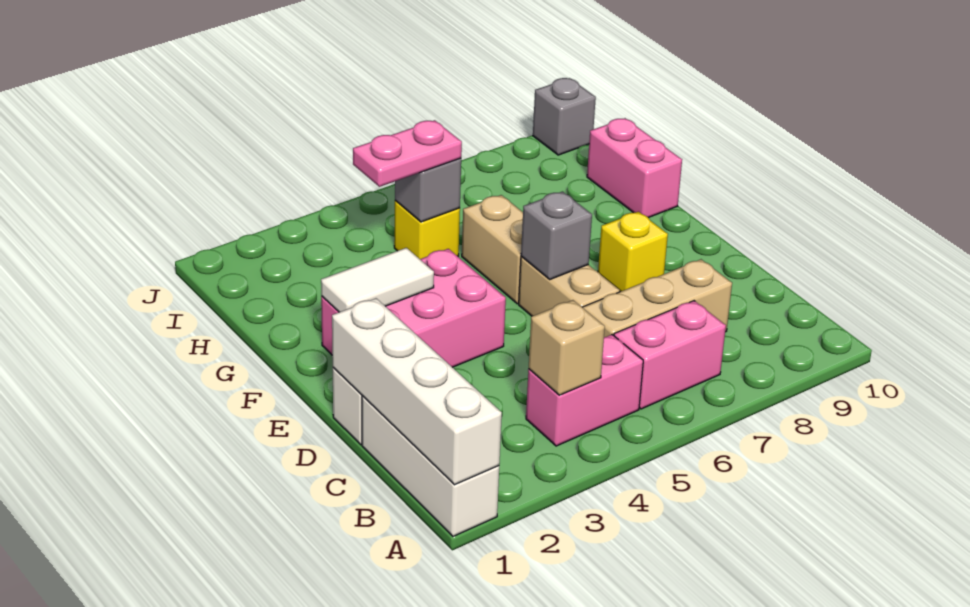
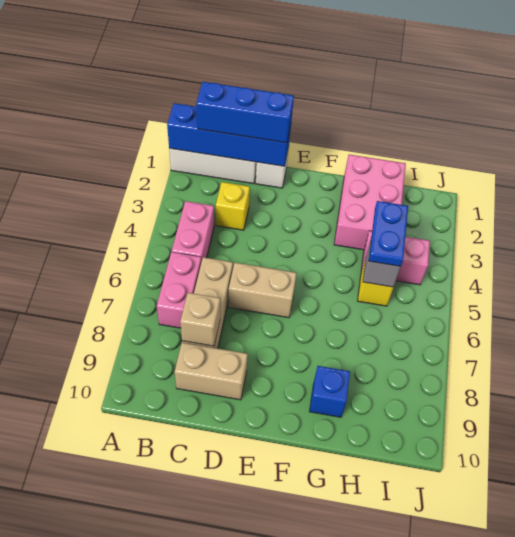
white brick A1:D1 level 2 -> blue brick A1:D1 level 2
none -> blue brick B1:D1 level 3
tan brick B4 level 2 -> tan brick C8 level 2
pink brick E2:F4 level 1 -> pink brick G1:H3 level 1
grey brick E6 level 2 -> none
yellow brick E8 level 1 -> yellow brick C3 level 1
white tile F2:F3 level 2 -> none
tan brick F6:G6 level 1 -> tan brick C9:D9 level 1
none -> blue brick G9 level 1
pink brick G10:H10 level 1 -> pink brick H4:I4 level 1
pink plate H4:H5 level 3 -> blue plate H4:H5 level 3
grey brick J10 level 1 -> none

